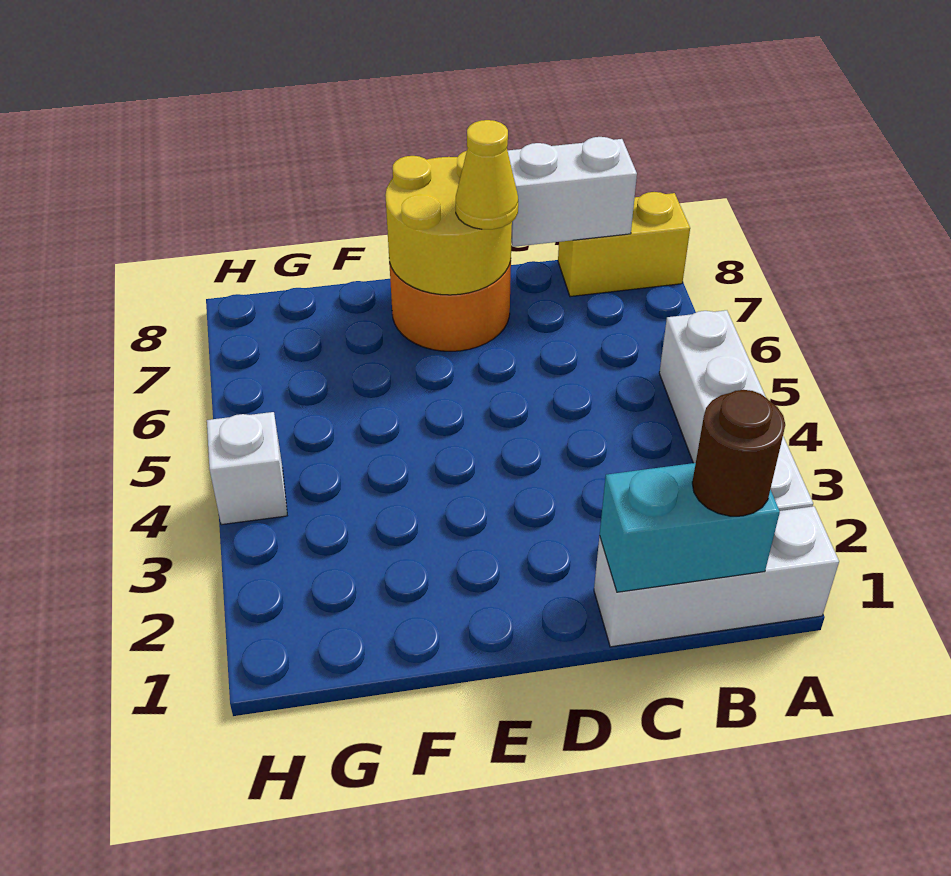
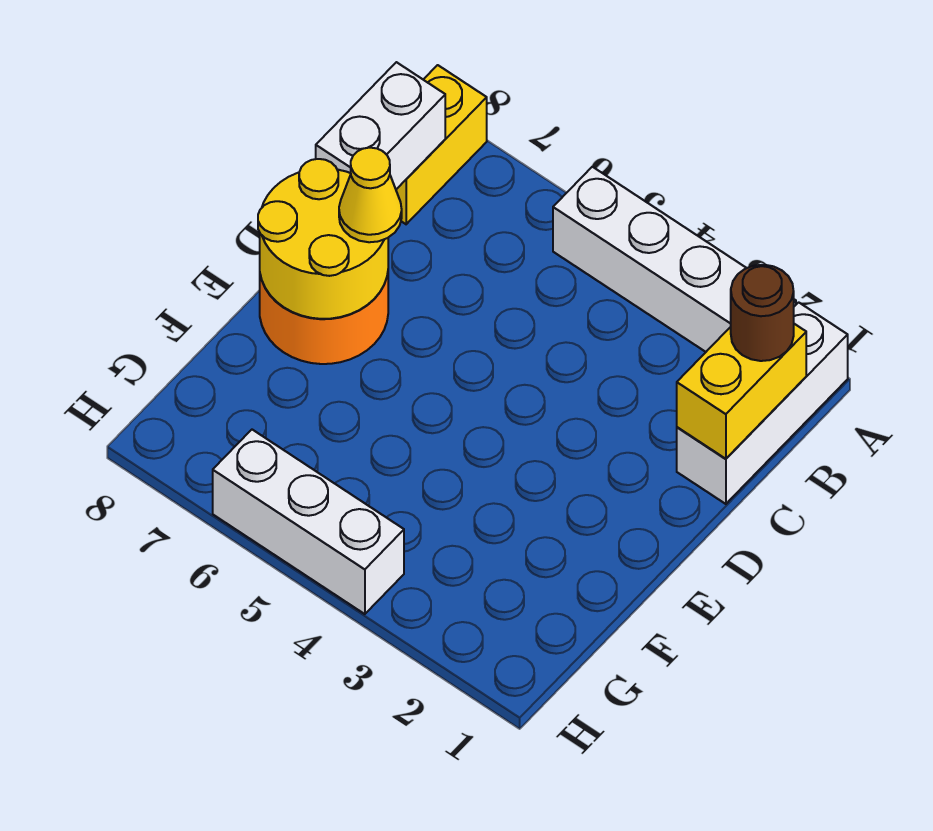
cyan brick B1:C1 level 2 -> yellow brick B1:C1 level 2
white brick H4 level 1 -> white brick H4:H6 level 1

